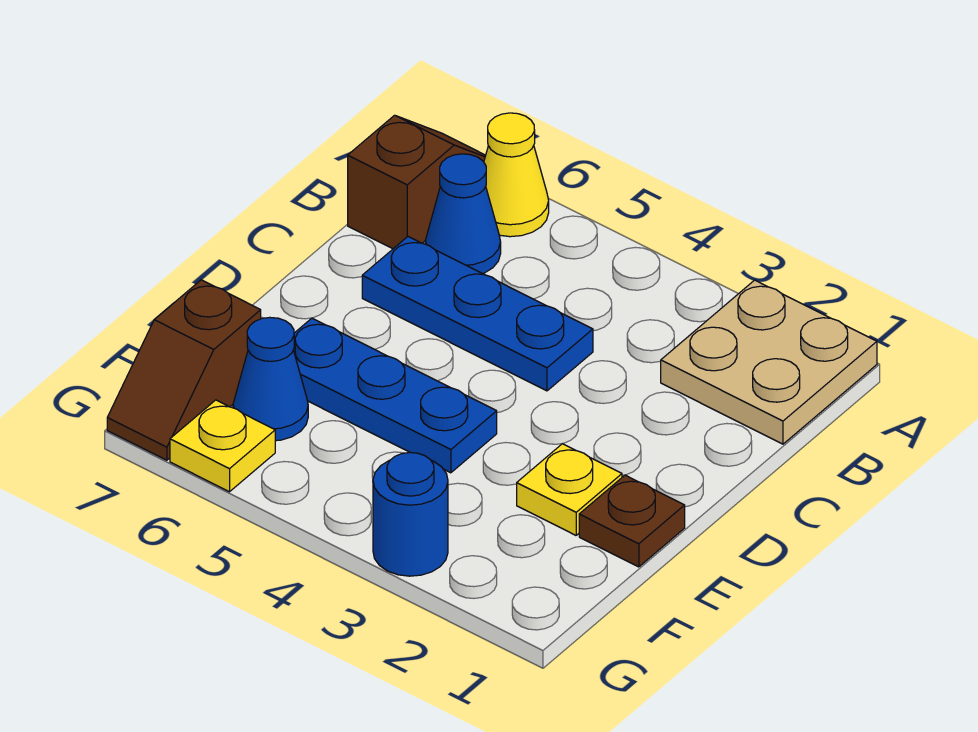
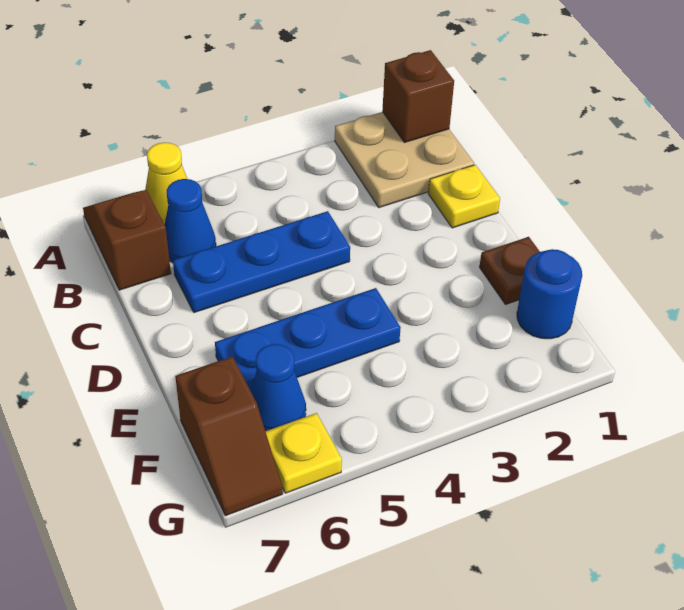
none -> brown brick A1 level 2
yellow plate E2 level 1 -> yellow plate C1 level 1
blue round brick G3 level 1 -> blue round brick F1 level 1

